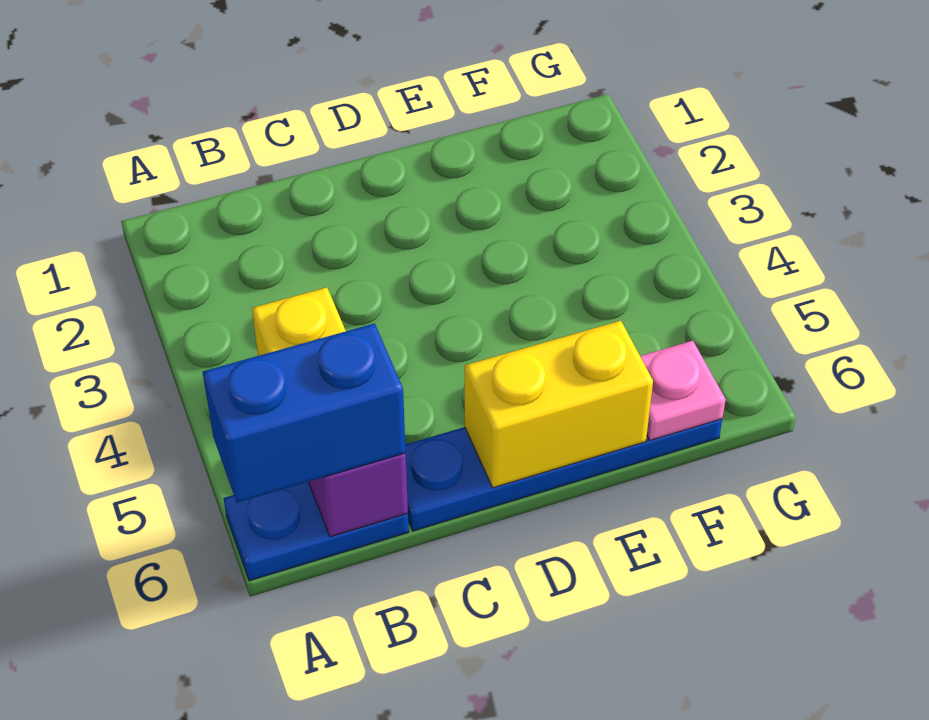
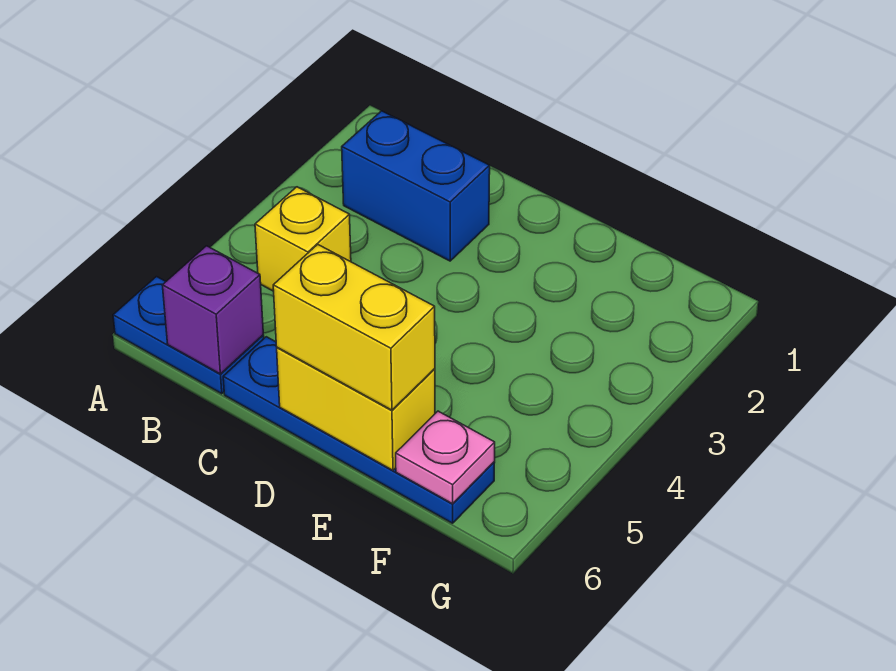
blue brick A6:B6 level 3 -> blue brick B2:C2 level 1
none -> yellow brick D6:E6 level 3

